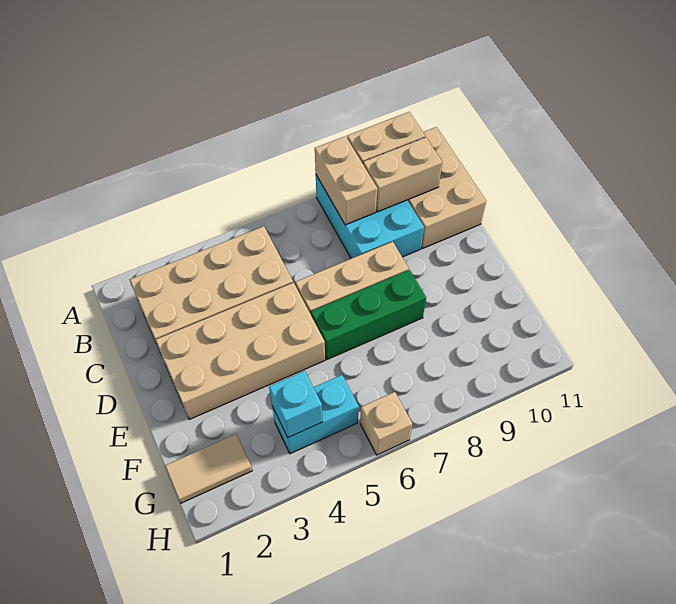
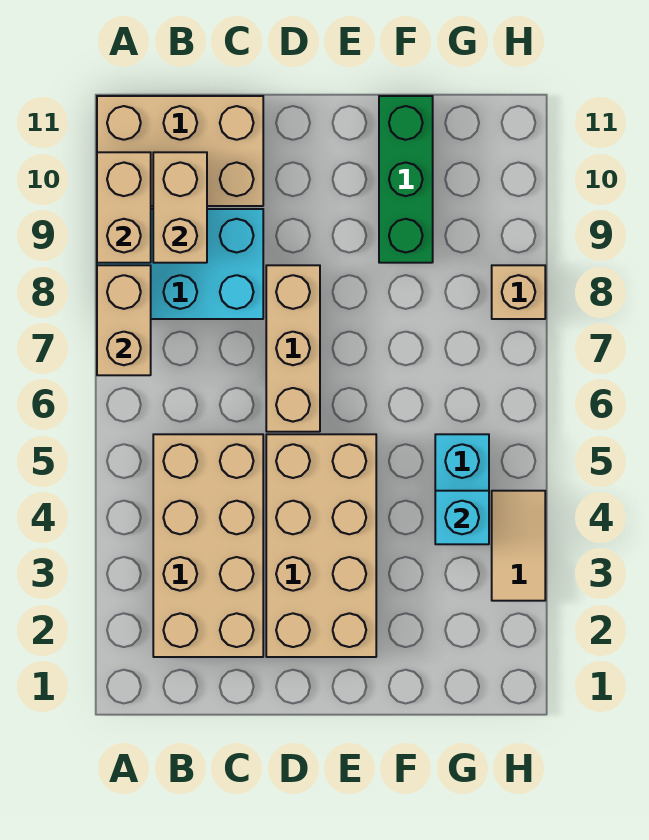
tan brick A8:B8 level 2 -> tan brick A7:A8 level 2
green brick E6:E8 level 1 -> green brick F9:F11 level 1
tan tile G1:G2 level 1 -> tan tile H3:H4 level 1
tan brick H6 level 1 -> tan brick H8 level 1

